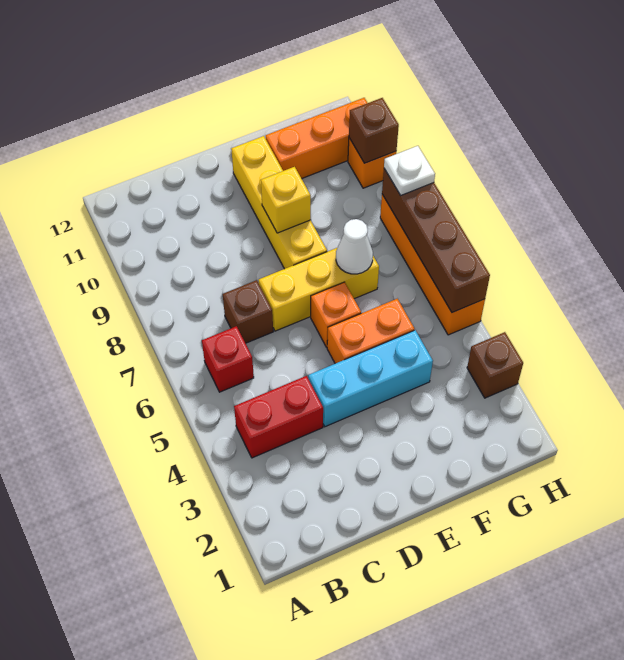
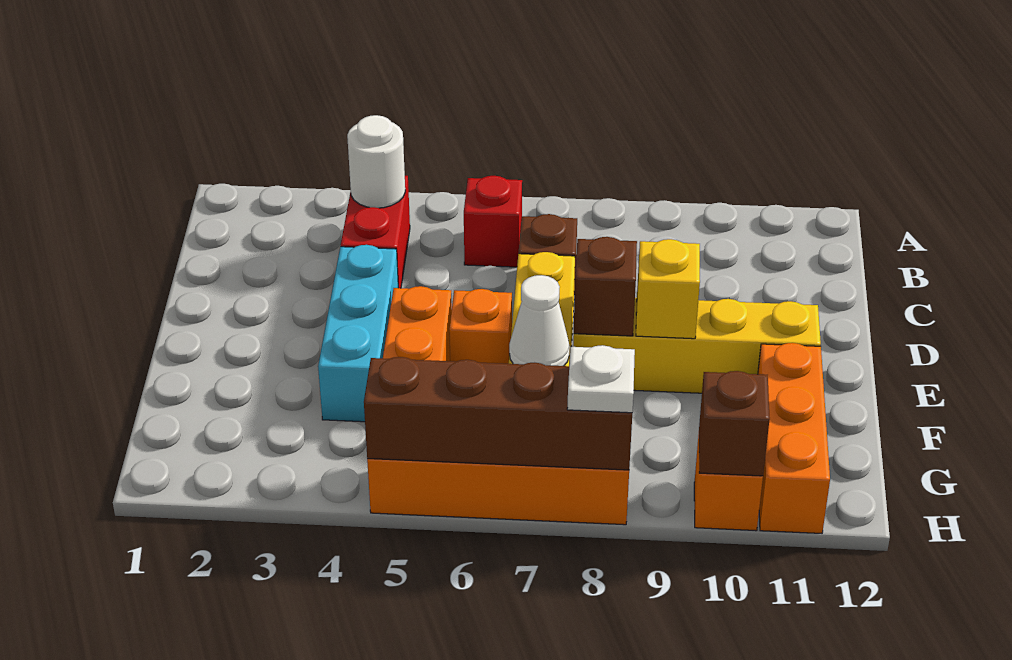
none -> white round brick B4 level 2
brown brick H3 level 1 -> brown brick E8 level 2

